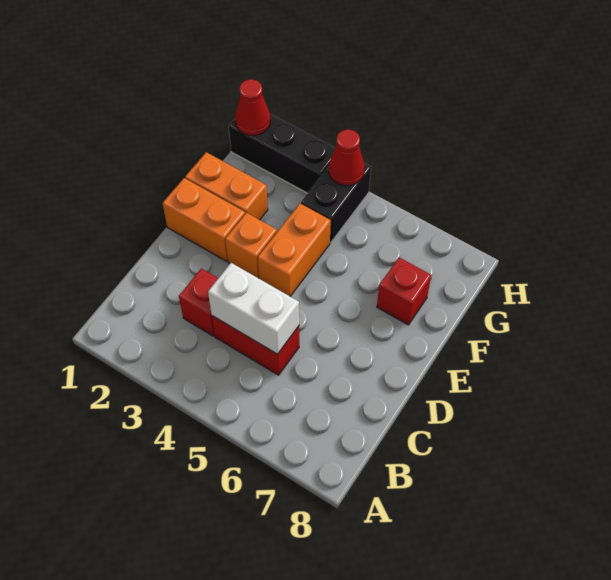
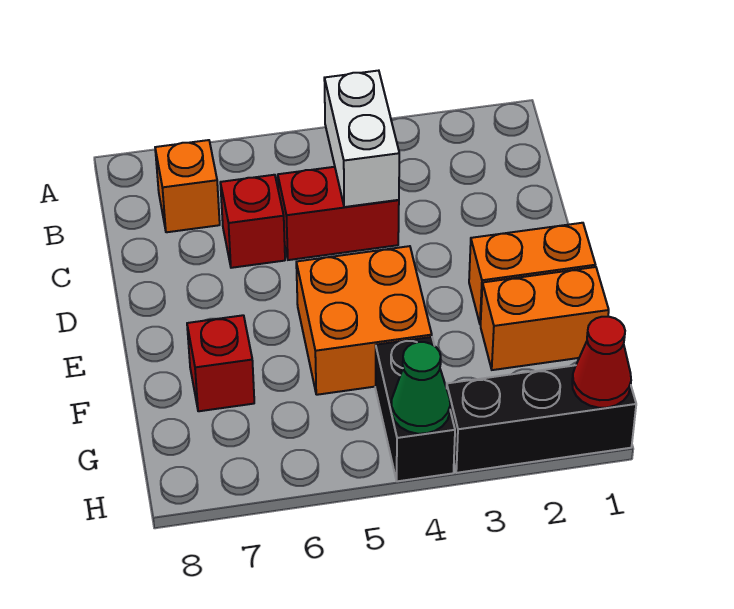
red brick C3 level 1 -> red brick C6 level 1
white brick C4:C5 level 2 -> white brick B4:C4 level 2
orange brick E3 level 1 -> orange brick B7 level 1
orange brick E4:F4 level 1 -> orange brick E4:F5 level 1
red cone H4 level 2 -> green cone H4 level 2

